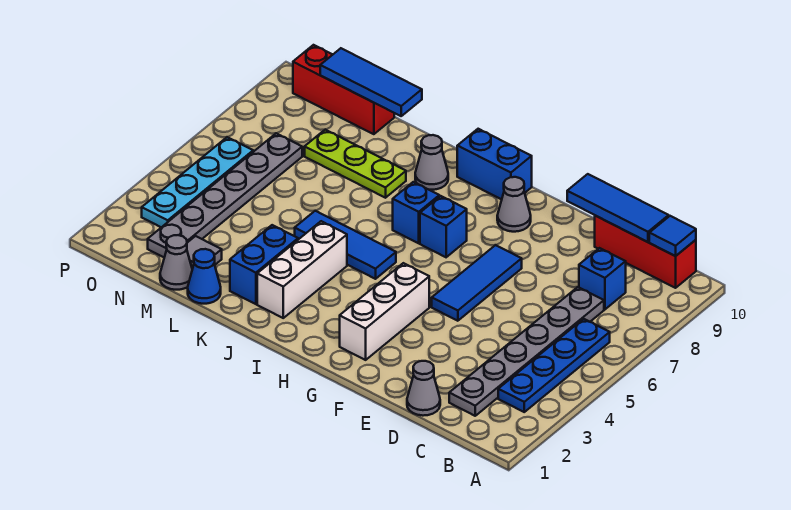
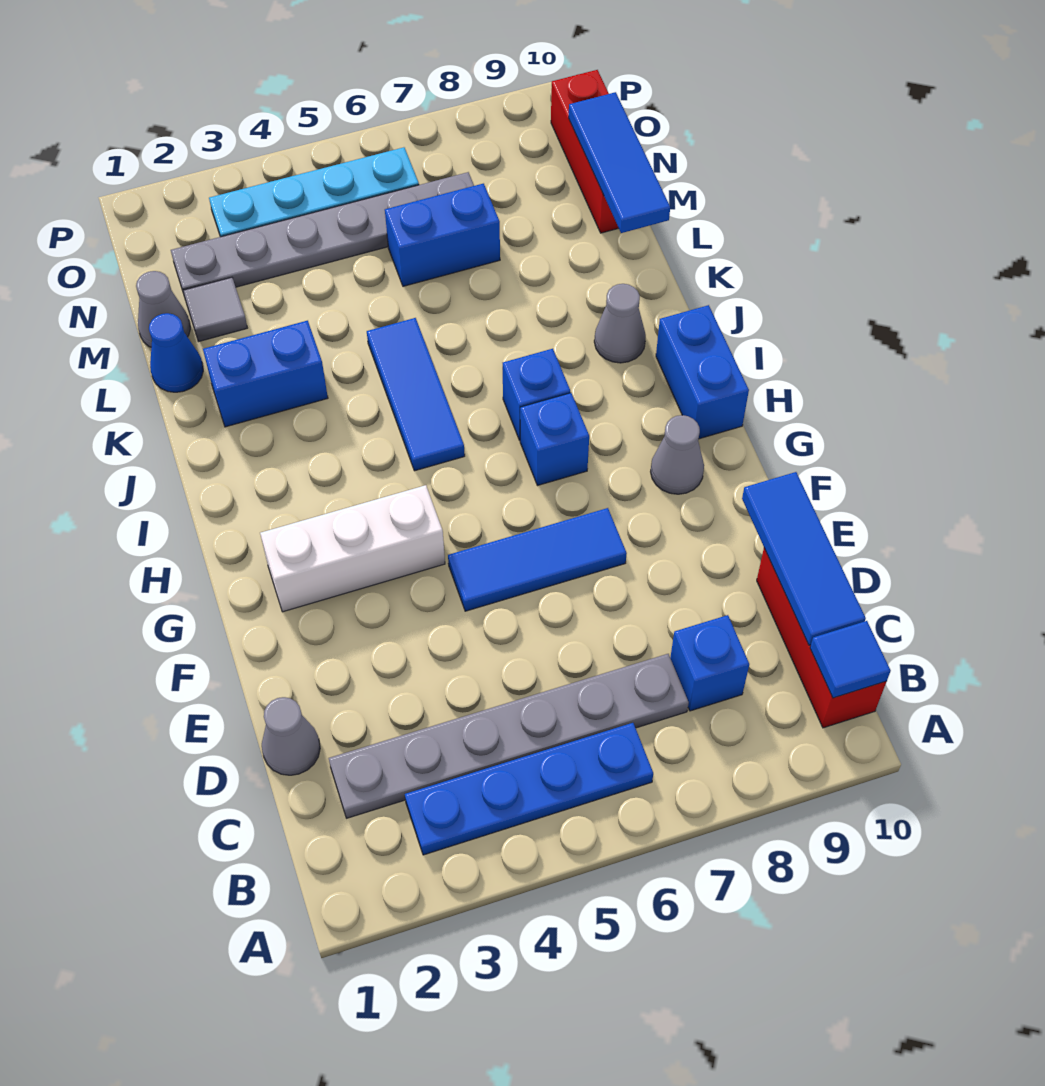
white brick J2:J4 level 1 -> none
lime plate K8:M8 level 1 -> none
none -> blue brick M6:M7 level 1

